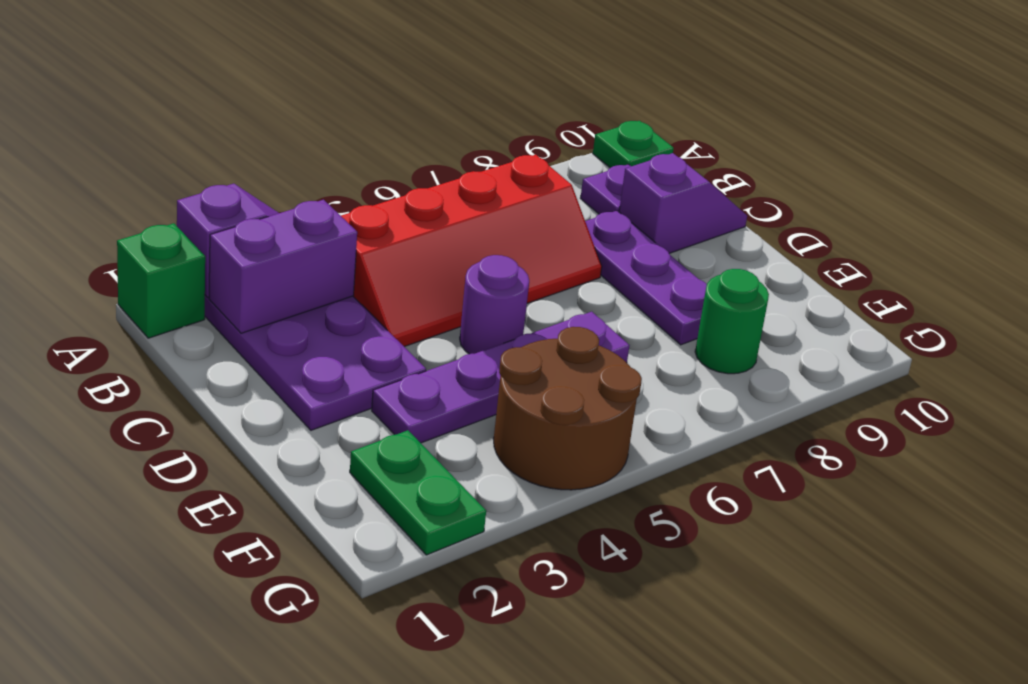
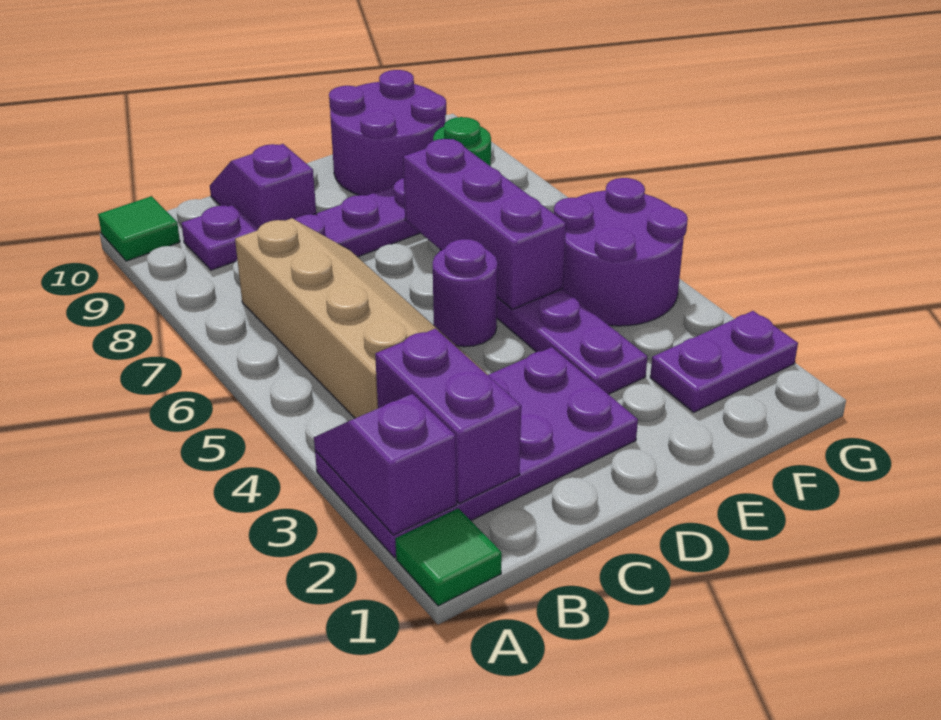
green brick A1 level 1 -> green tile A1 level 1
green plate A10 level 1 -> green tile A10 level 1
red slope B4:C7 level 1 top B -> tan slope B4:C7 level 1 top B
none -> purple brick E5:E7 level 2
none -> purple round brick E9:F10 level 1
green plate F2:G2 level 1 -> purple plate F2:G2 level 1
brown round brick F4:G5 level 1 -> purple round brick F4:G5 level 1

